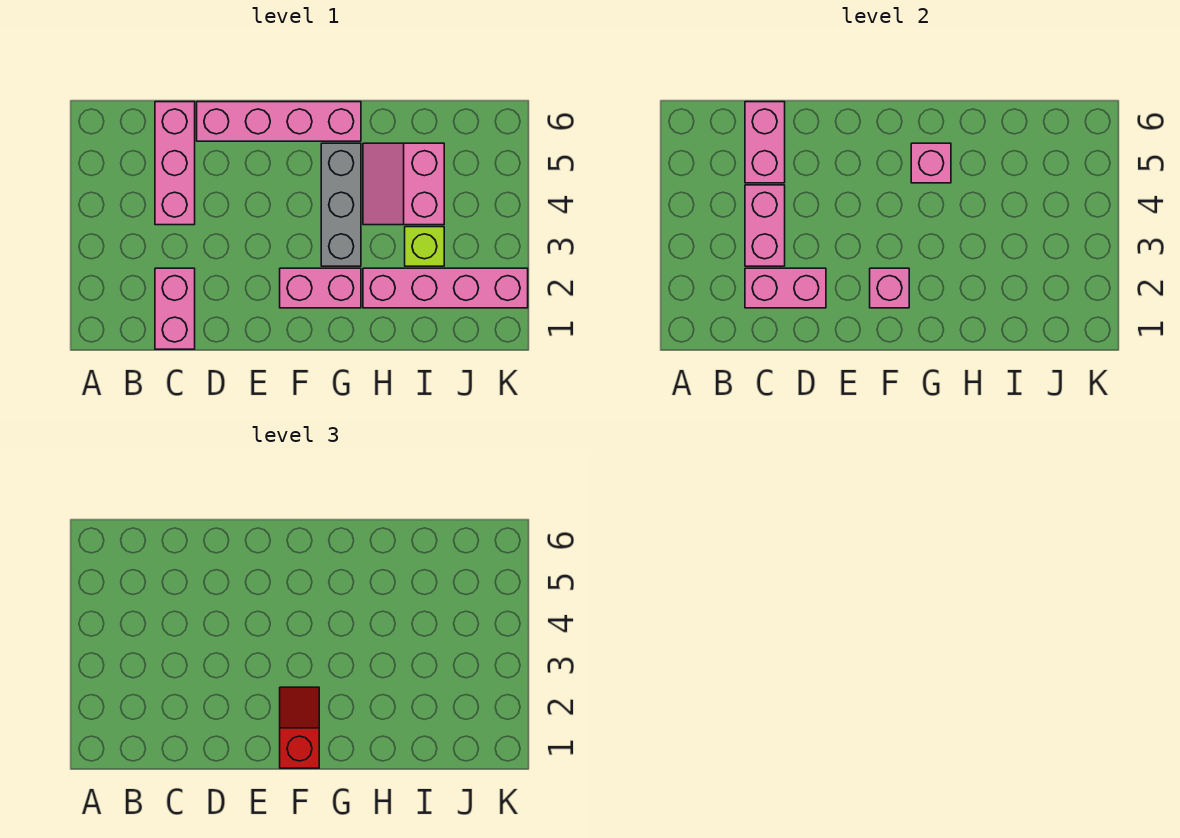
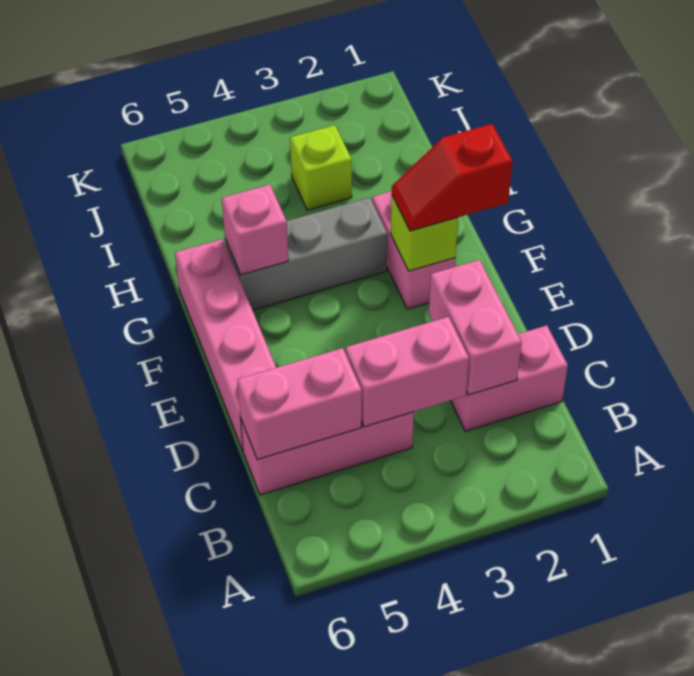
pink brick F2 level 2 -> lime brick F2 level 2
pink brick H2:K2 level 1 -> none
pink slope H4:I5 level 1 top I -> none

